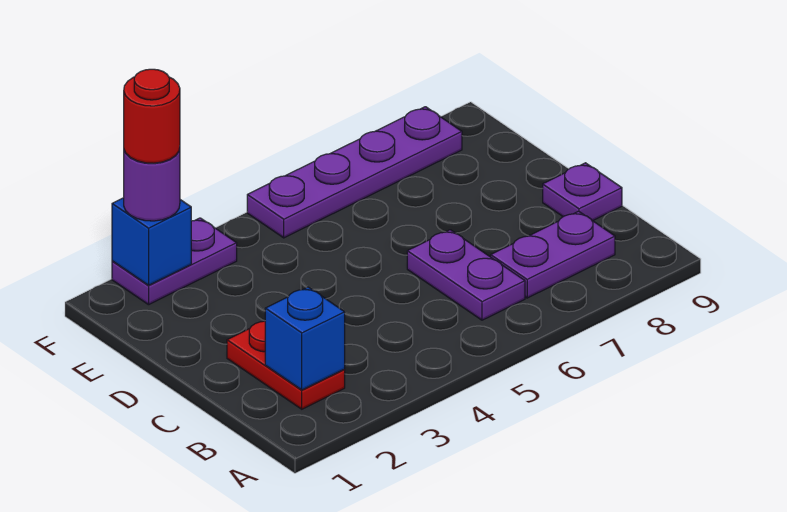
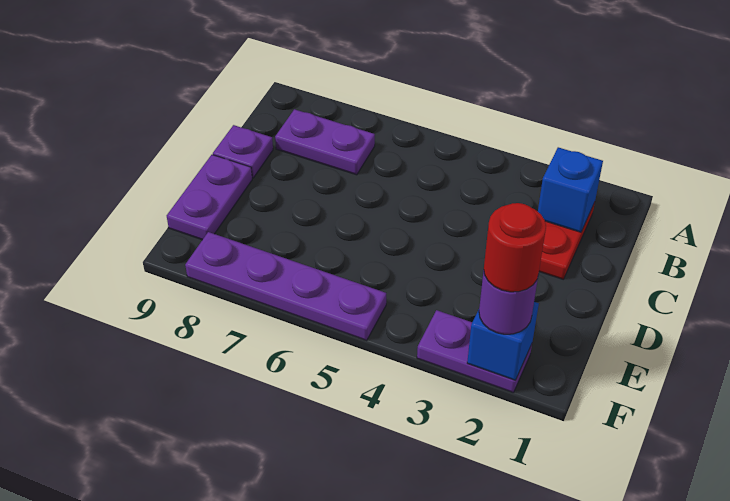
purple plate B6:C6 level 1 -> purple plate D9:E9 level 1

